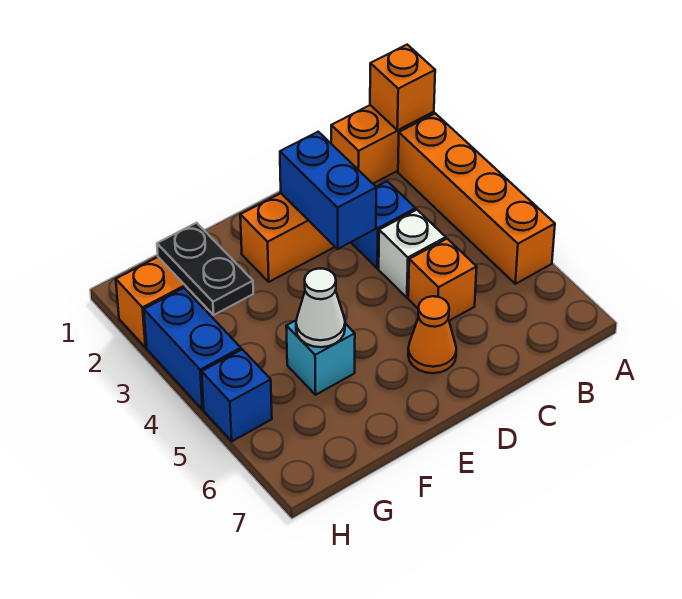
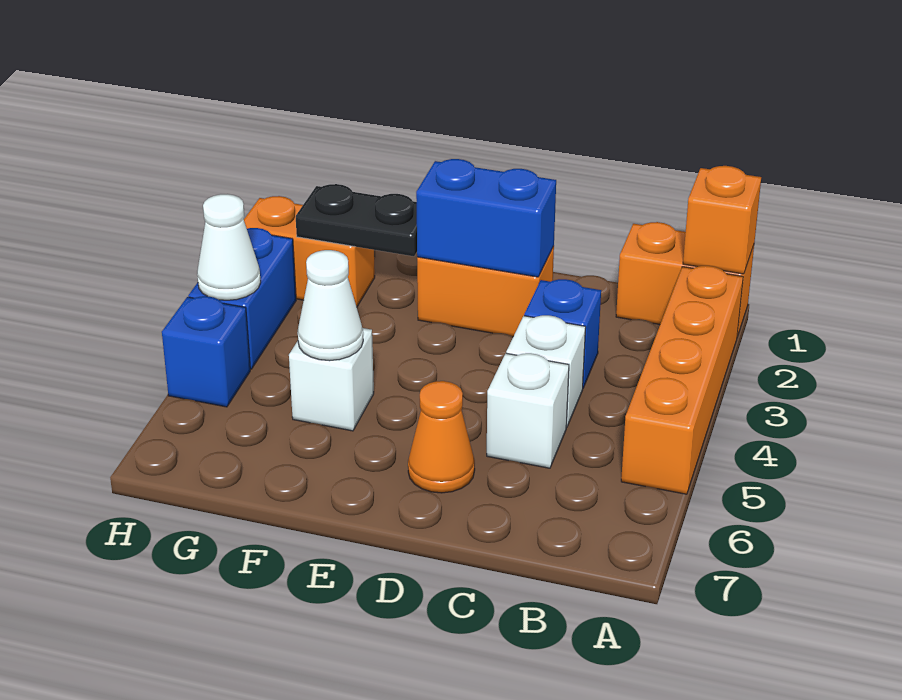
orange brick C5 level 1 -> white brick C5 level 1
blue brick D2:D3 level 2 -> blue brick D2:E2 level 2
cyan brick F5 level 1 -> white brick F5 level 1
black plate G2:G3 level 2 -> black plate F2:G2 level 2
none -> white cone H4 level 2

